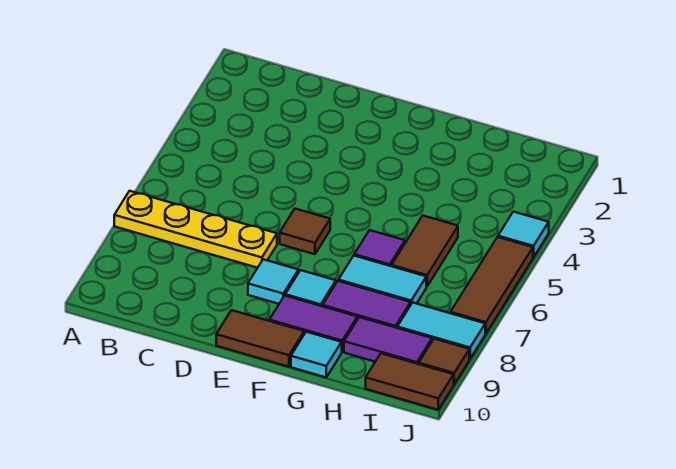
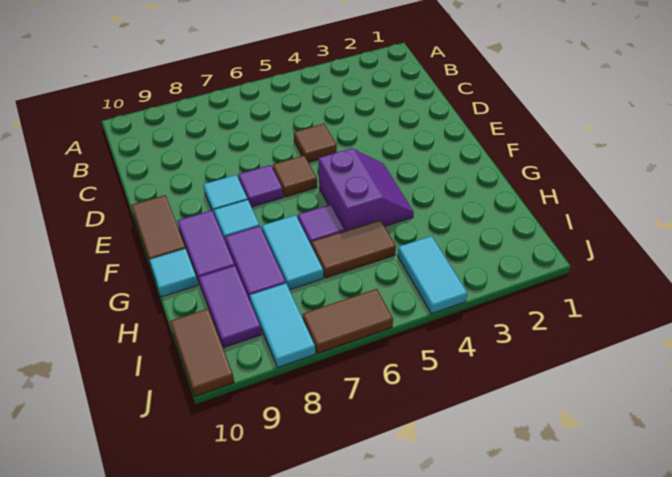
yellow plate A7:D7 level 1 -> none
none -> purple tile E7 level 1
none -> purple slope F4:G5 level 1 top 5
cyan tile J4 level 1 -> cyan tile I4:J4 level 1
brown tile J5:J7 level 1 -> brown tile J6:J7 level 1
brown tile J9 level 1 -> brown tile D5 level 1

